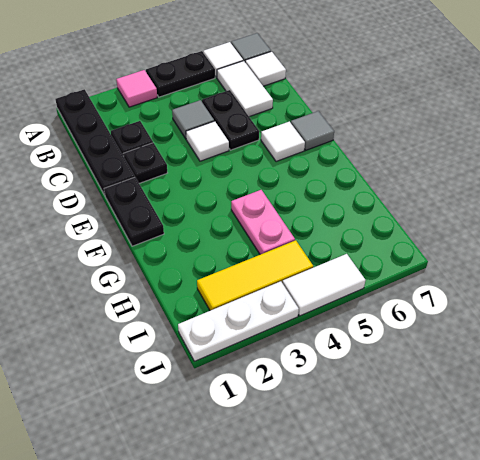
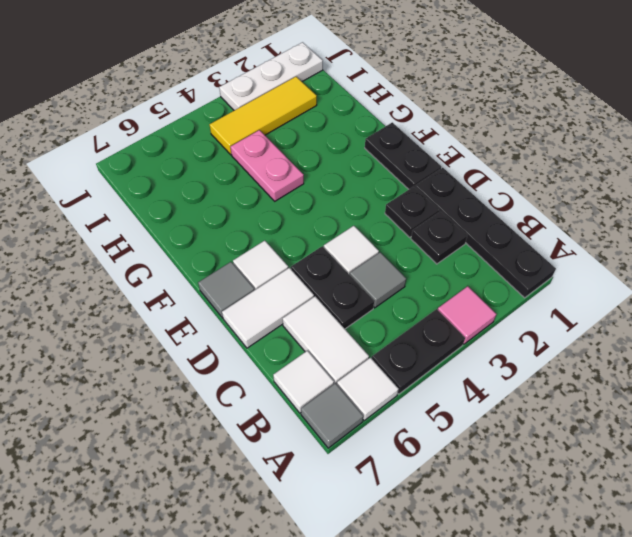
white tile J4:J5 level 1 -> white tile D6:D7 level 1

